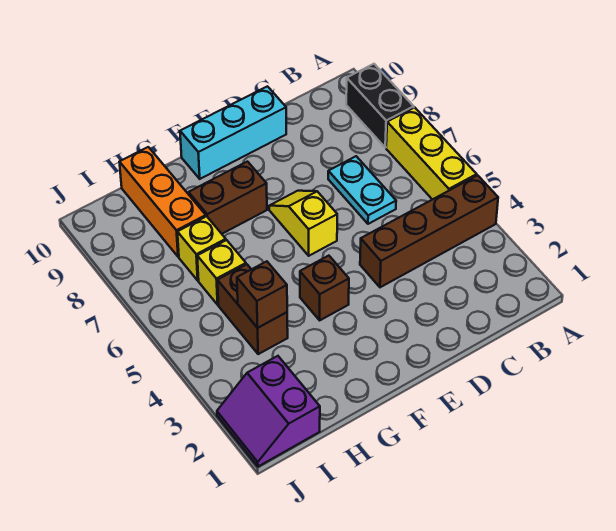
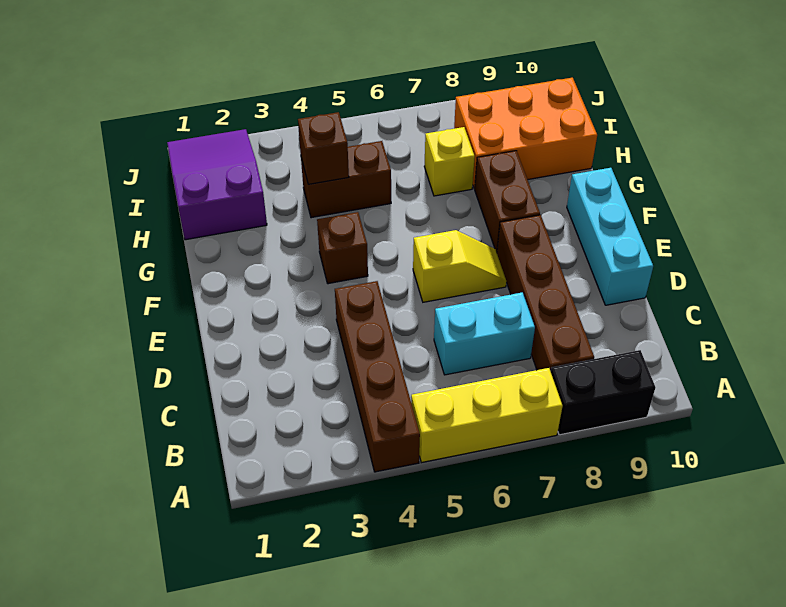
none -> brown brick B8:E8 level 1
cyan plate C6:C7 level 1 -> cyan brick C6:C7 level 1
yellow brick H6 level 1 -> none
orange brick H8:H10 level 1 -> orange brick H8:I10 level 1
purple slope I1:J2 level 1 top I -> purple slope H1:J2 level 1 top H

